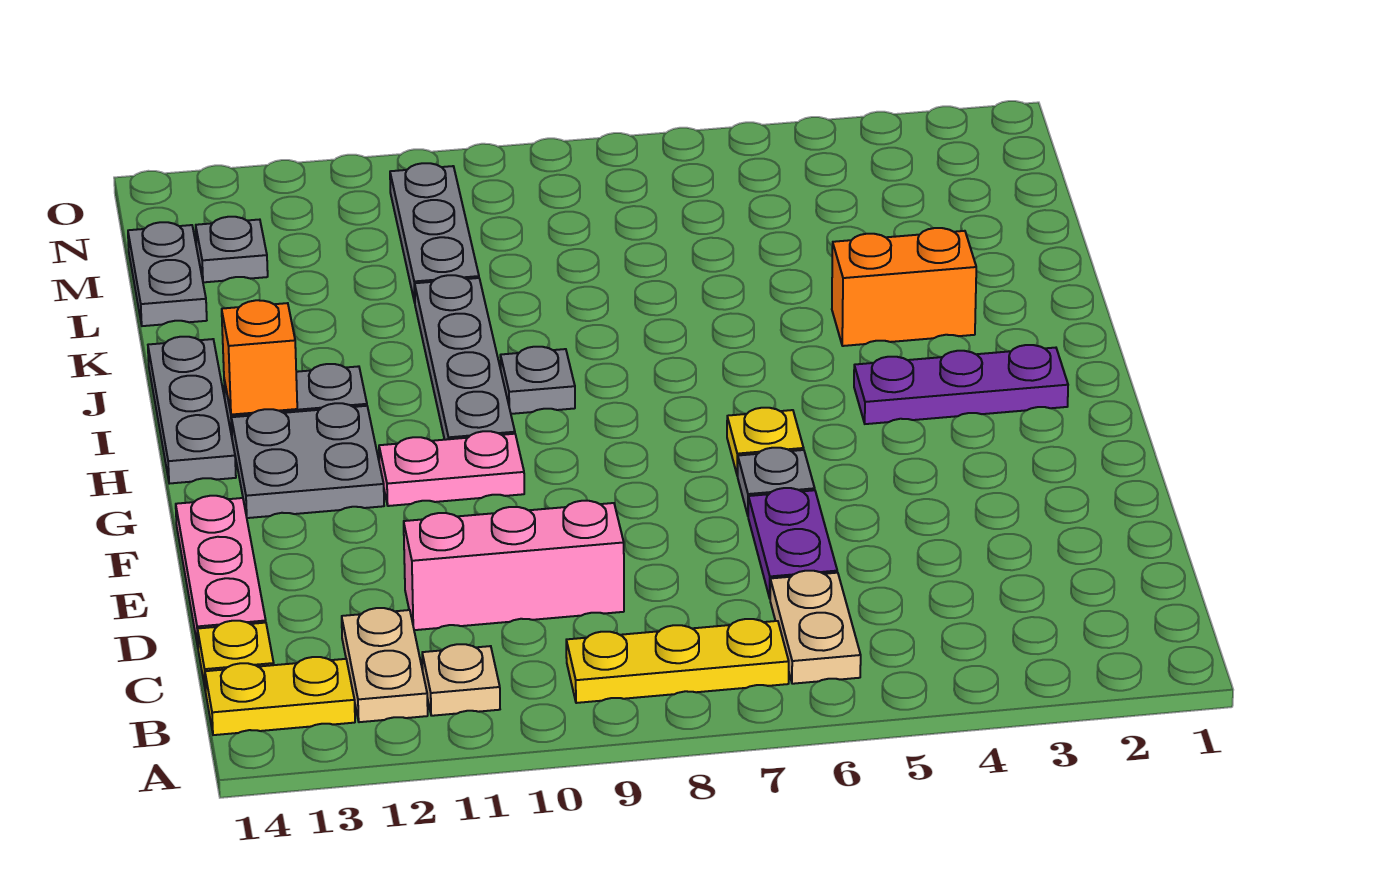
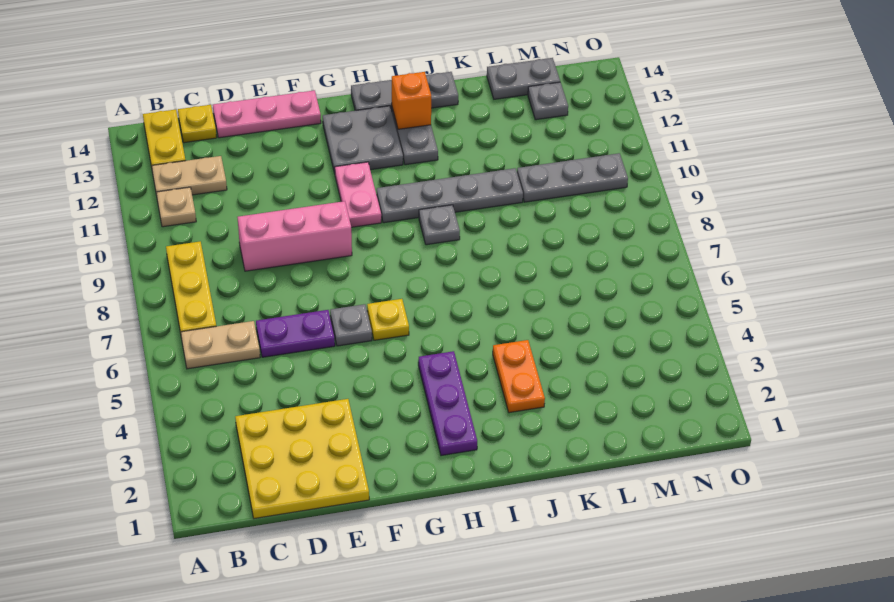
none -> yellow plate C1:E3 level 1
pink brick D9:D11 level 1 -> pink brick D9:F9 level 1
orange brick J3:J4 level 1 -> orange plate J3:J4 level 1

